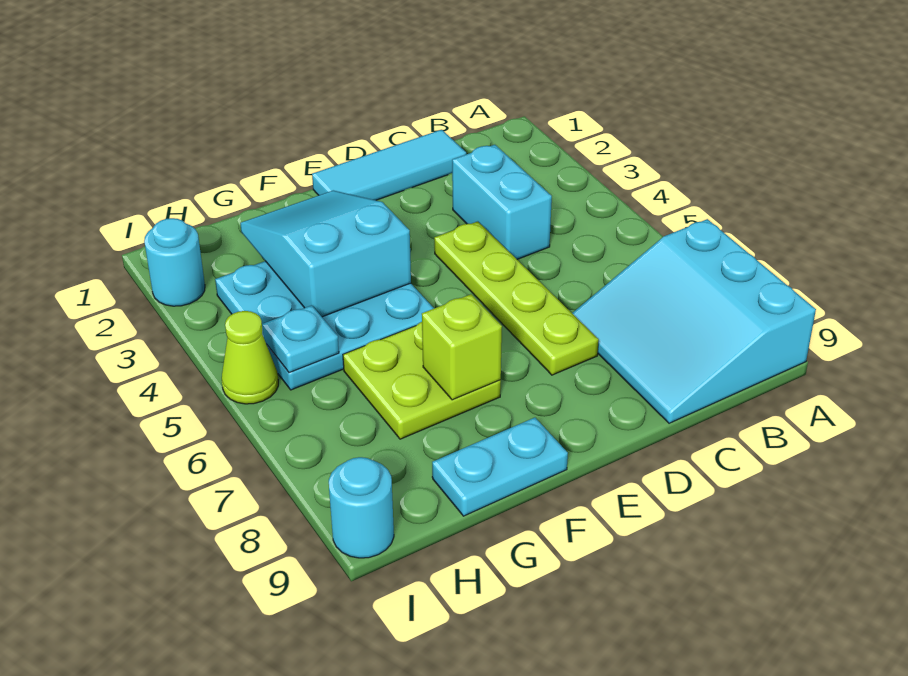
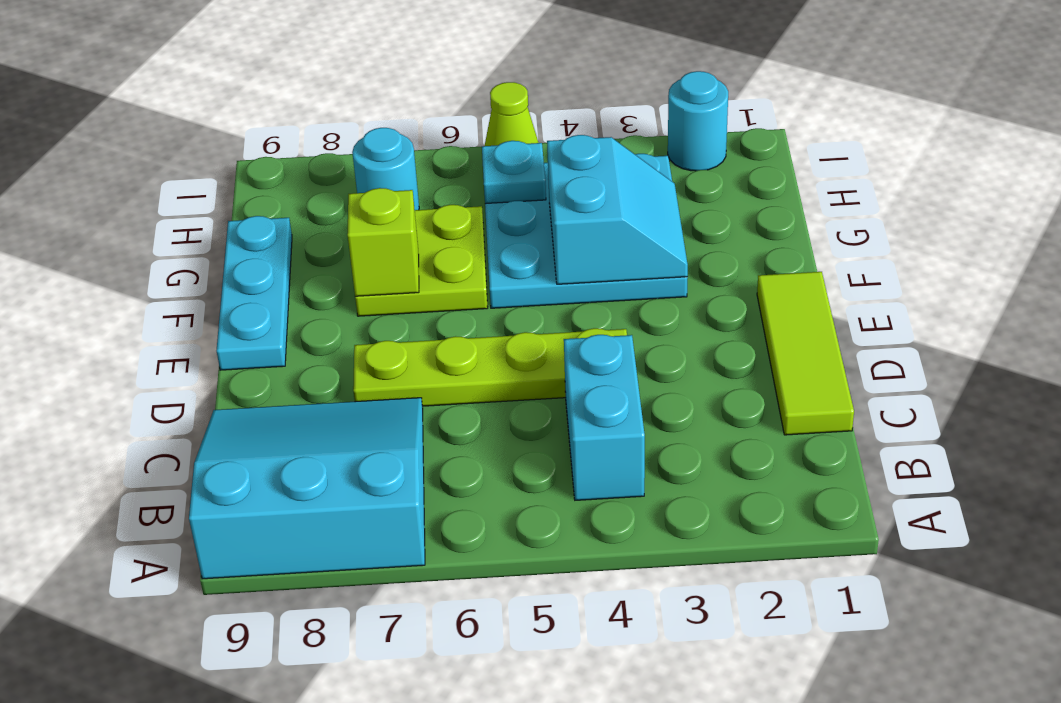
cyan tile C1:E1 level 1 -> lime tile C1:E1 level 1
cyan brick C3:C4 level 1 -> cyan brick B4:C4 level 1
cyan slope F2:G4 level 2 top 4 -> cyan slope F3:G4 level 2 top 4
cyan plate F9:G9 level 1 -> cyan plate E9:G9 level 1
cyan round brick I9 level 1 -> cyan round brick H7 level 1

